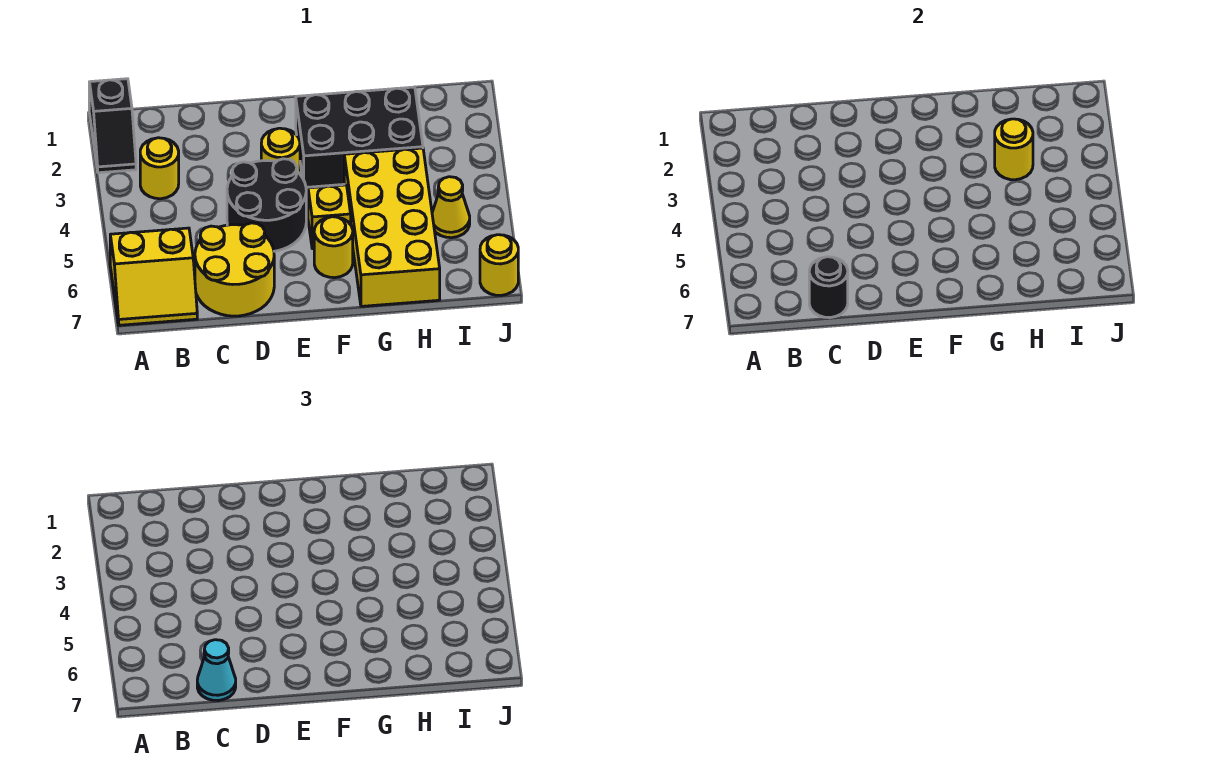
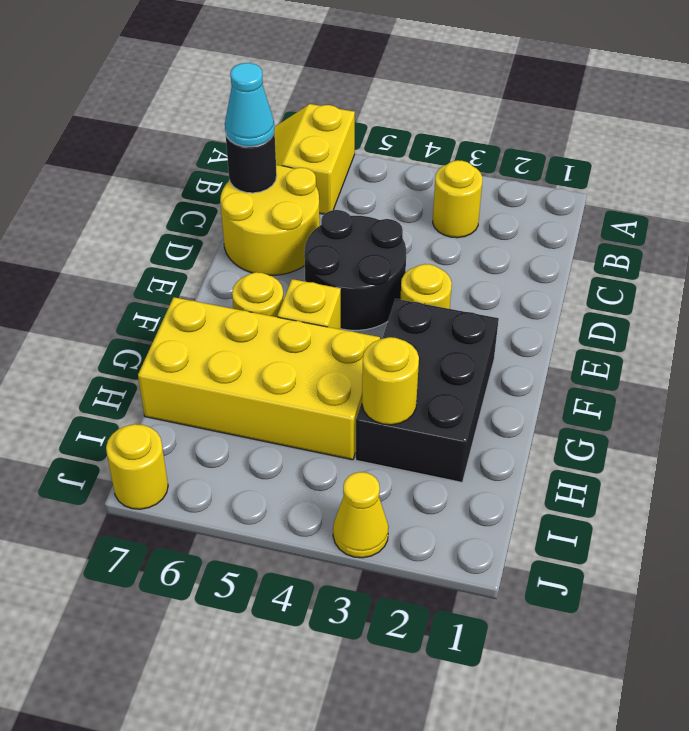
black slope A1:A2 level 1 top 1 -> none
yellow cone I5 level 1 -> yellow cone J3 level 1

